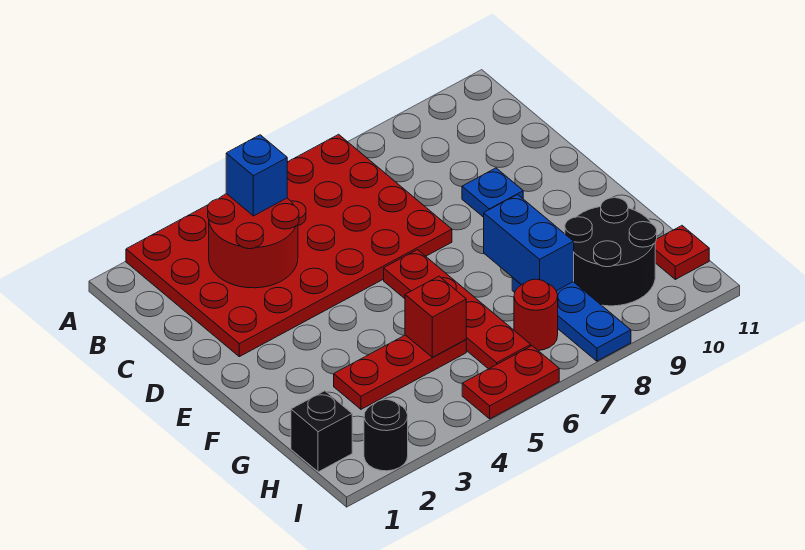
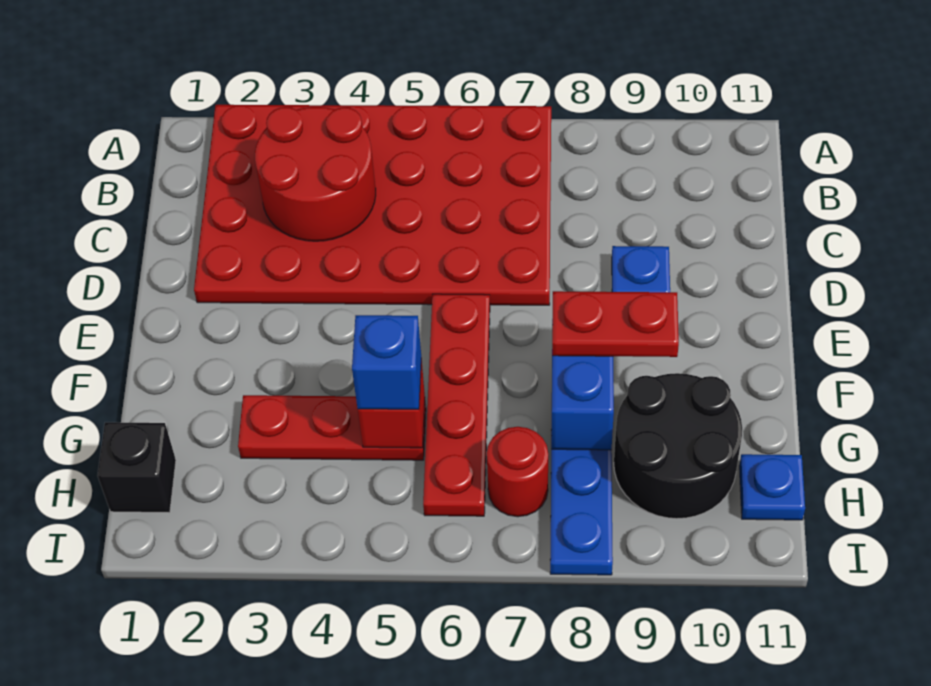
blue brick B4 level 3 -> blue brick G5 level 3
red plate H11 level 1 -> blue plate H11 level 1
black round brick I2 level 1 -> none
red plate I5:I6 level 1 -> red plate F8:F9 level 3

